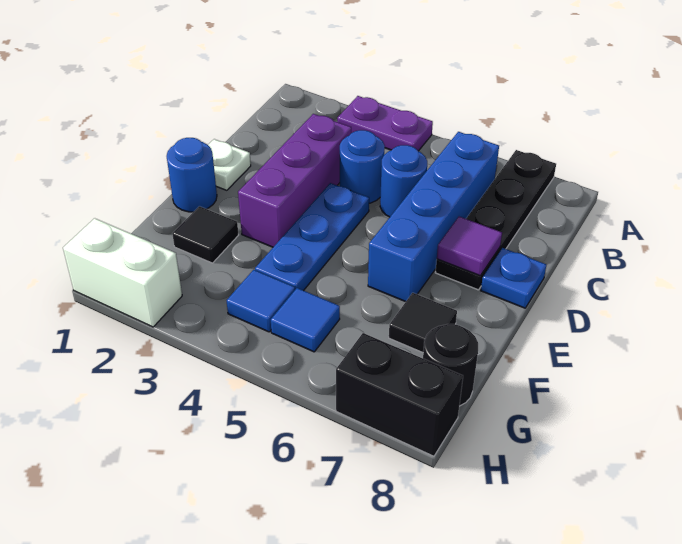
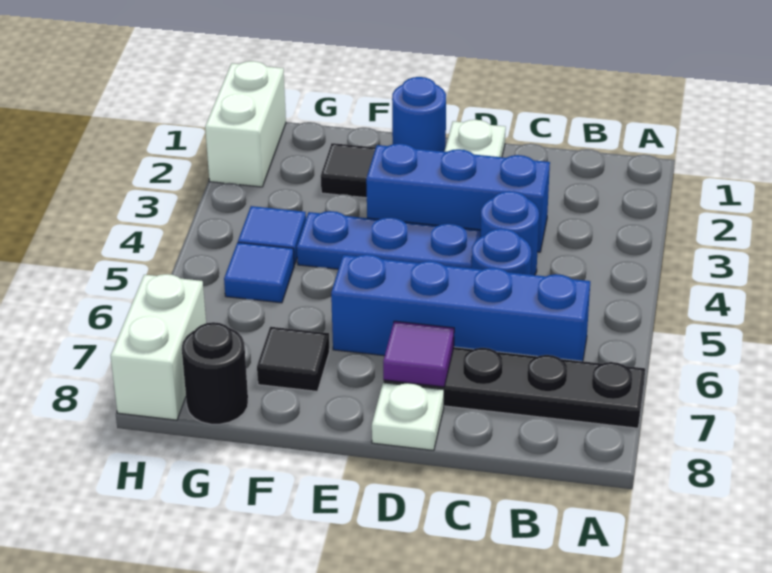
purple plate A3:A4 level 1 -> none
purple brick C3:E3 level 1 -> blue brick C3:E3 level 1
blue plate D8 level 1 -> white plate D8 level 1
black brick H7:H8 level 1 -> white brick H7:H8 level 1

